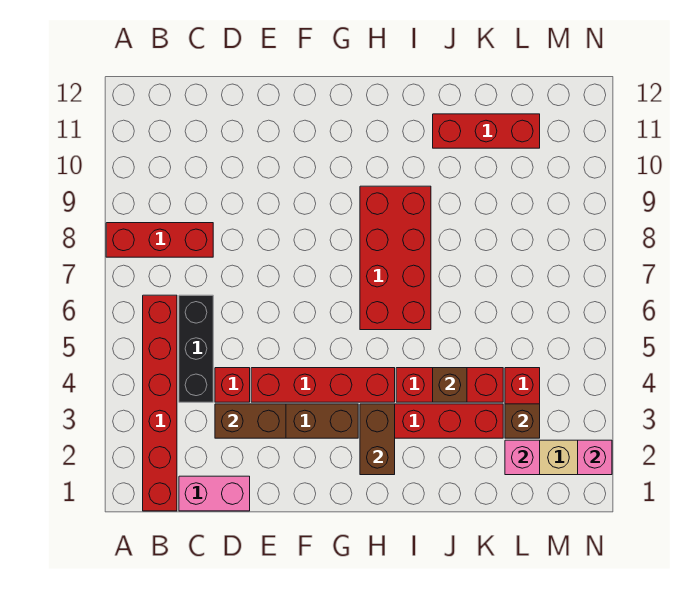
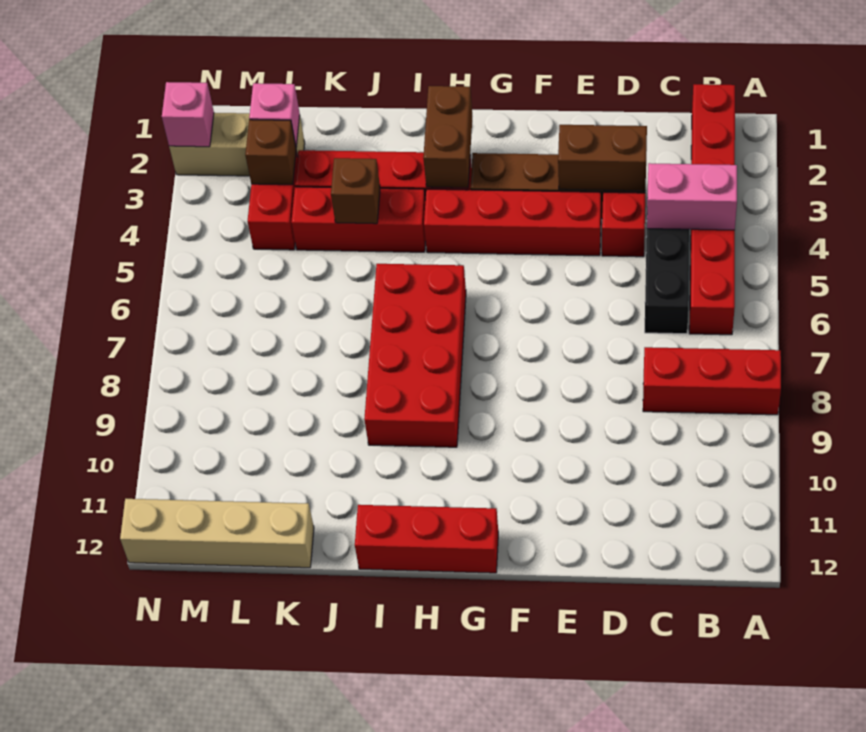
pink brick C1:D1 level 1 -> pink brick B4:C4 level 2
red brick J11:L11 level 1 -> red brick G12:I12 level 1
none -> tan brick K12:N12 level 1

